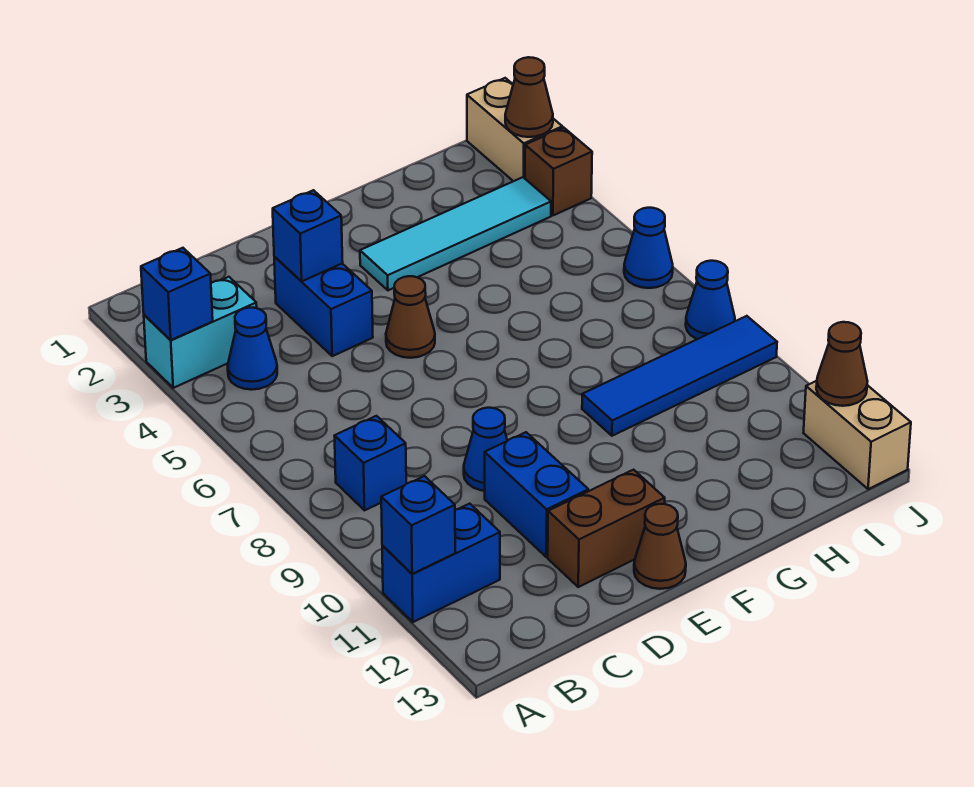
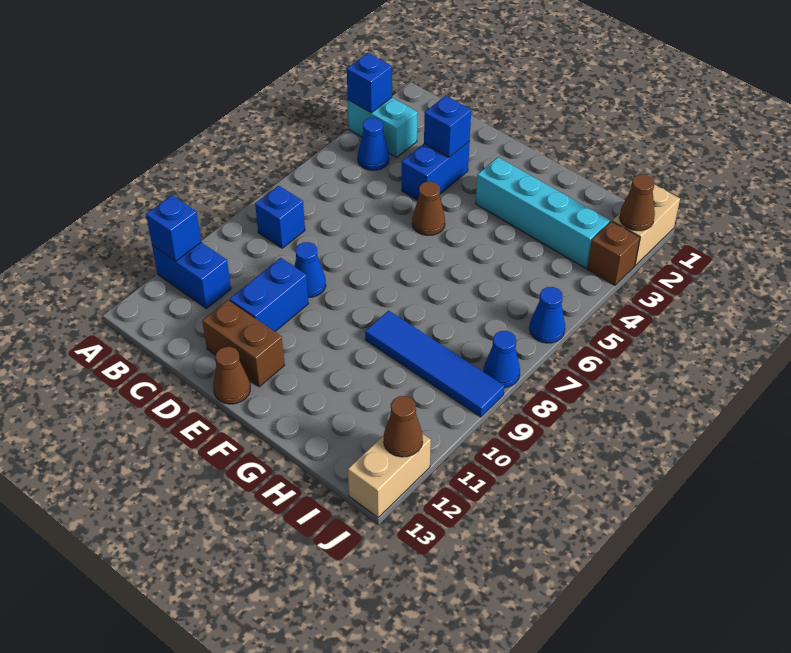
cyan tile F3:I3 level 1 -> cyan brick F3:I3 level 1

